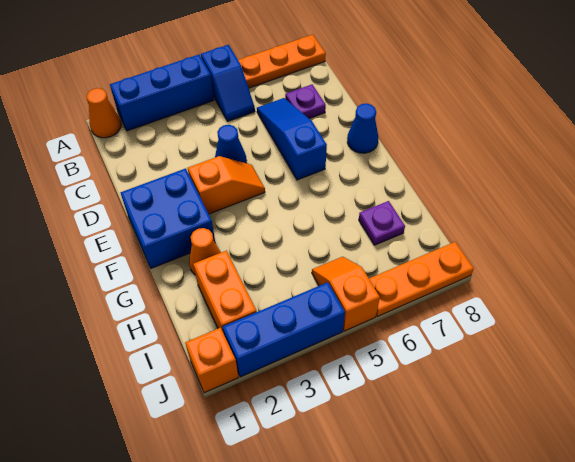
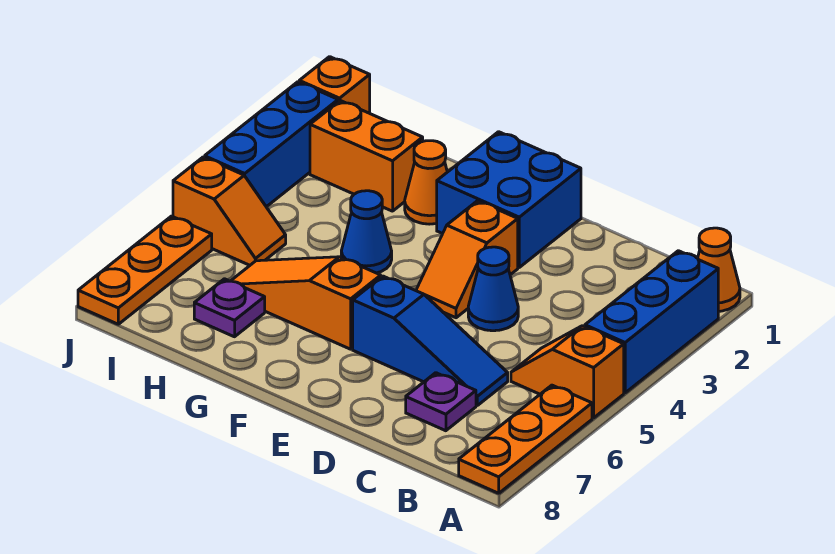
blue slope A5:B5 level 1 top A -> orange slope A5:B5 level 1 top A
blue cone E8 level 1 -> blue cone G4 level 1
none -> orange slope F6:H6 level 1 top F

